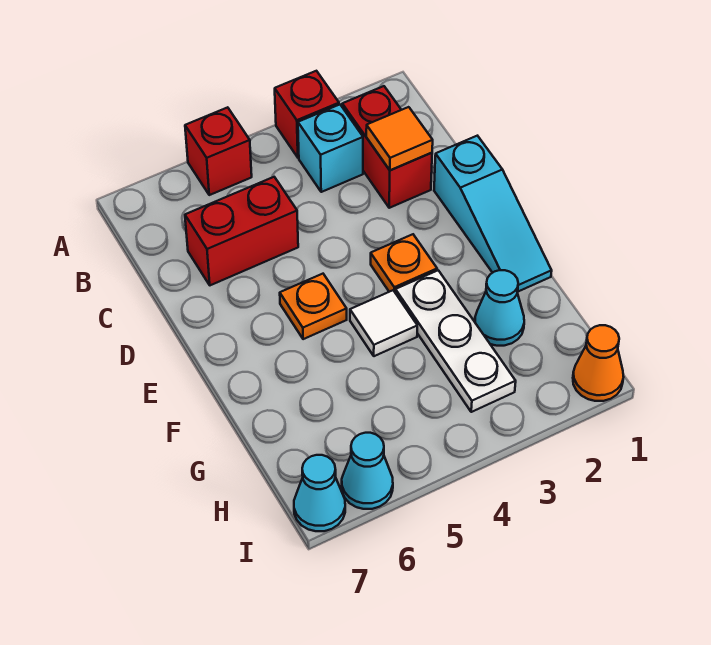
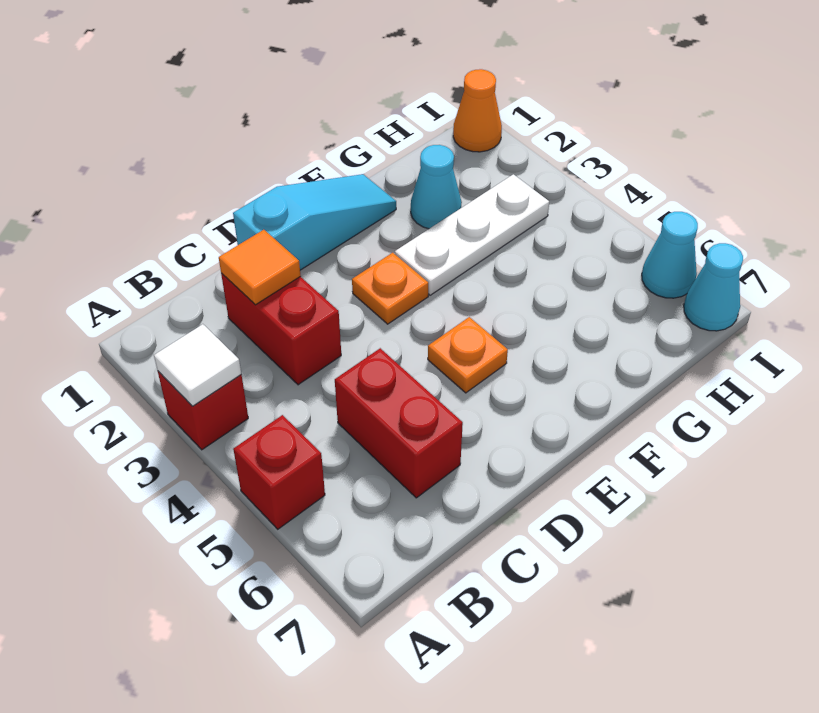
red brick B2:C2 level 1 -> red brick C2:C3 level 1
cyan brick B3 level 1 -> none
white tile F4 level 1 -> white tile A3 level 2

